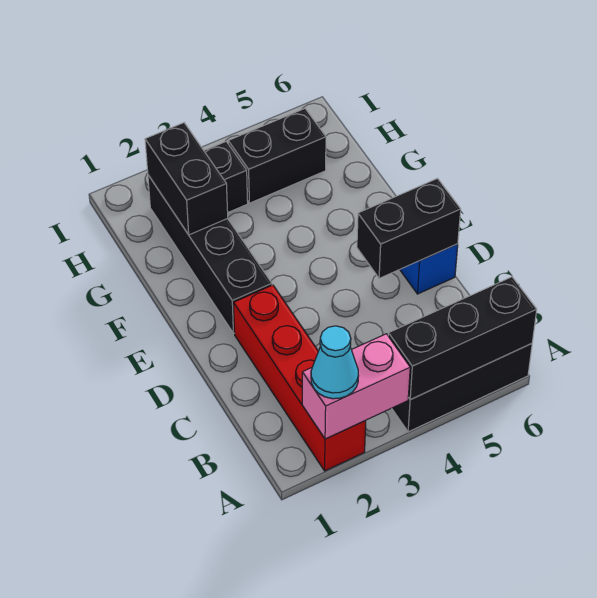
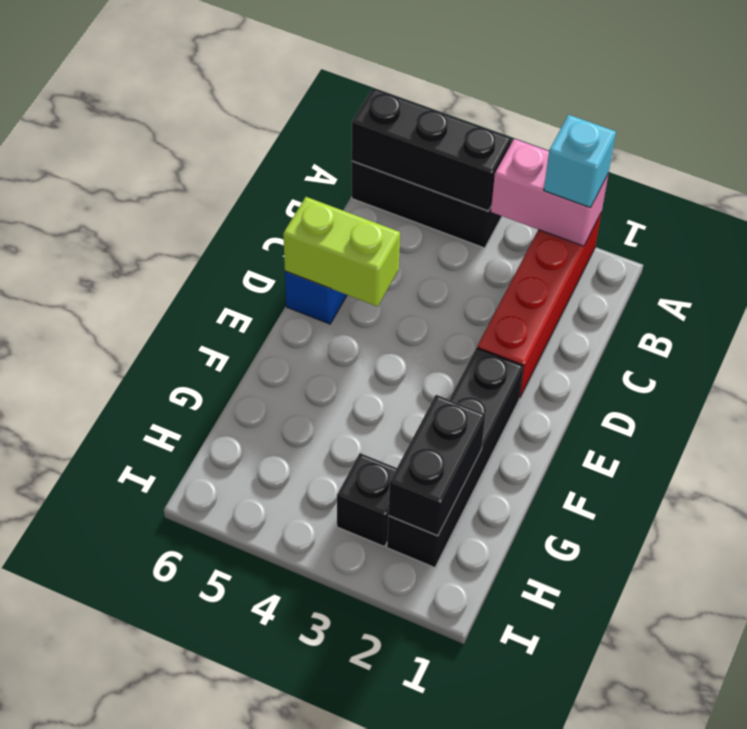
cyan cone A2 level 3 -> cyan brick A2 level 3
black brick D5:D6 level 2 -> lime brick D5:D6 level 2
black brick H4:H5 level 1 -> none

